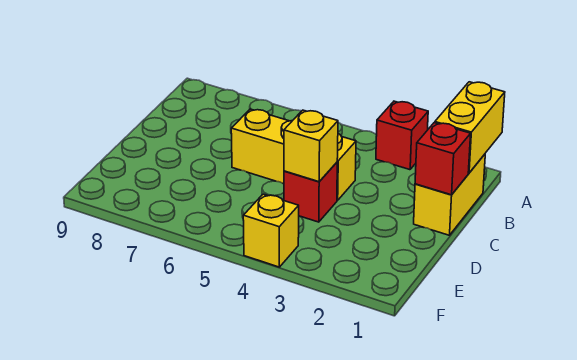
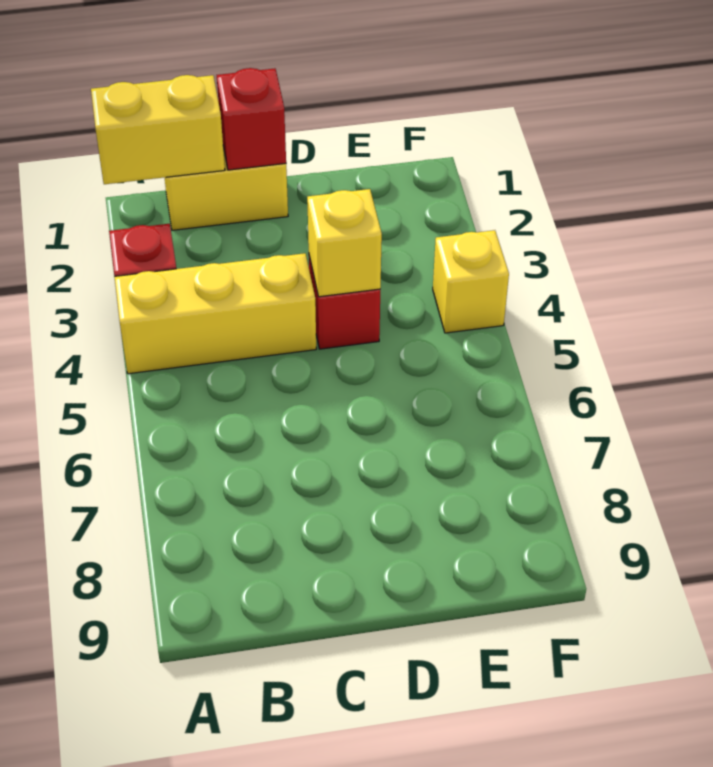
yellow brick C4:C6 level 1 -> yellow brick A4:C4 level 1

